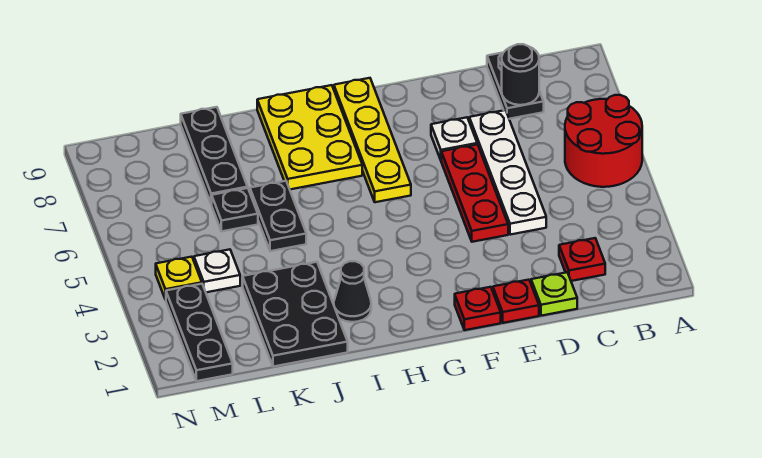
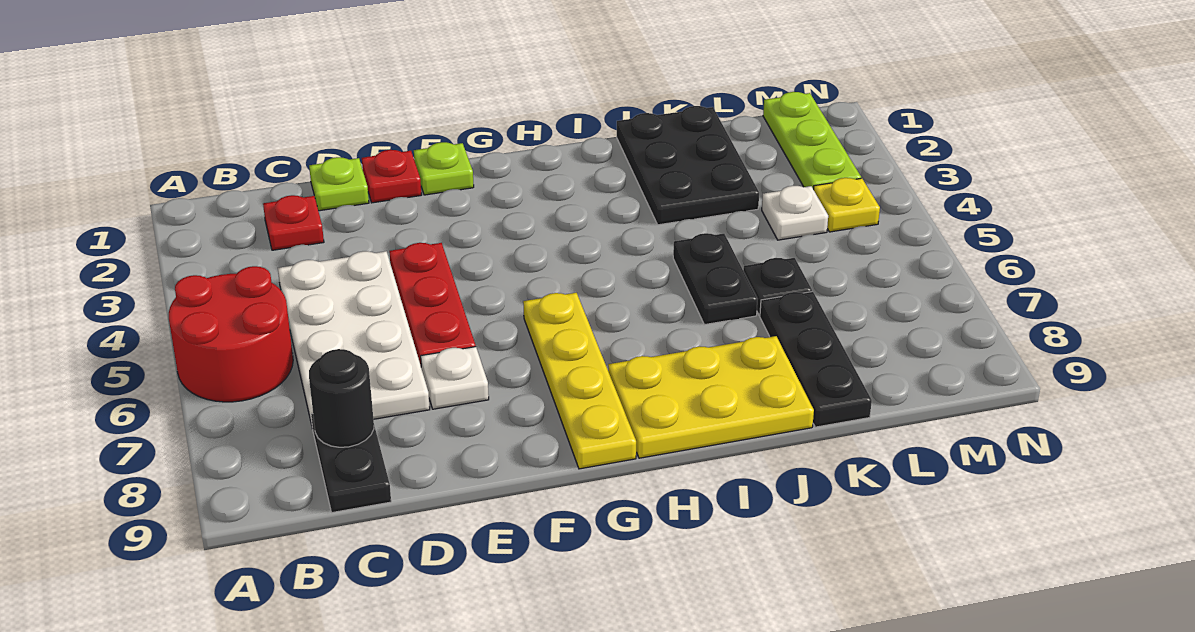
white plate D4:D7 level 1 -> white plate C4:D7 level 1
red plate F1 level 1 -> lime plate F1 level 1
yellow plate H7:I9 level 1 -> yellow plate H8:J9 level 1
black cone I2 level 1 -> none
black plate M1:M3 level 1 -> lime plate M1:M3 level 1

